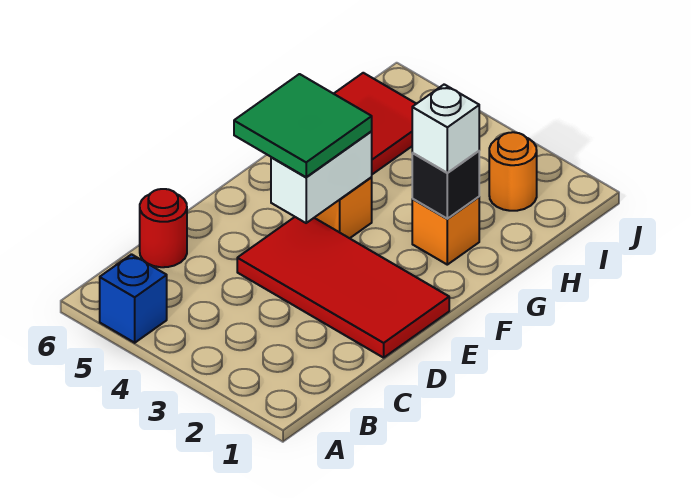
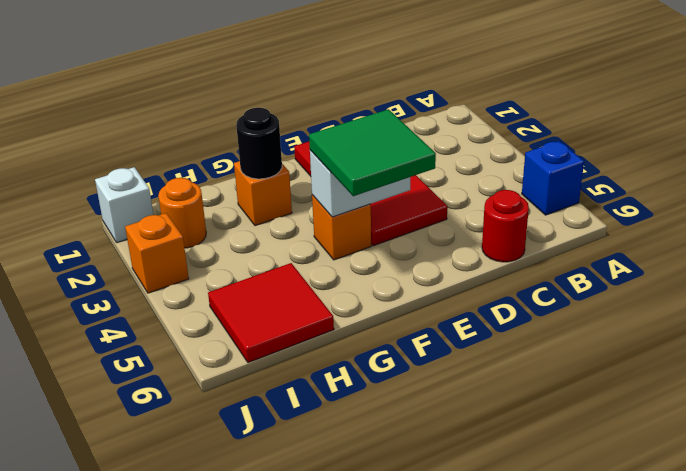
black brick G2 level 2 -> black round brick G2 level 2
white brick G2 level 3 -> white brick J1 level 1
none -> orange brick J3 level 1

